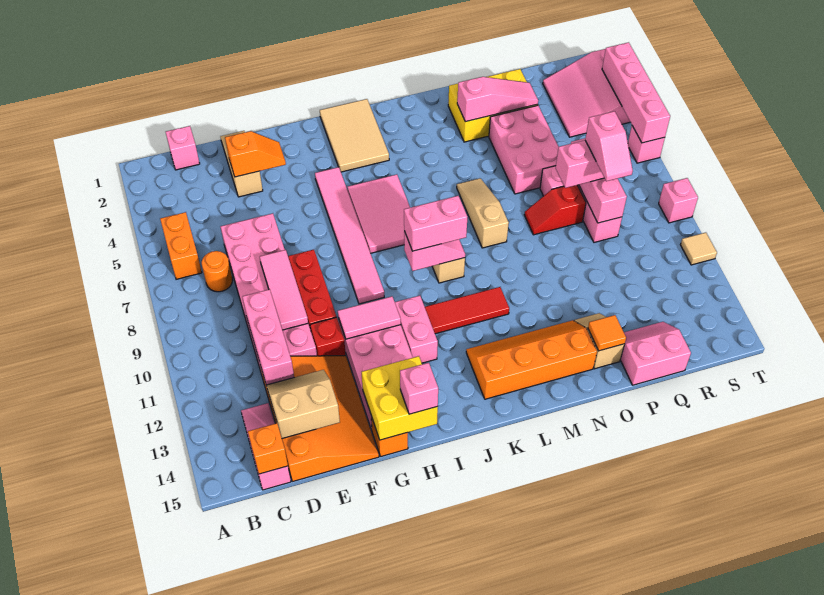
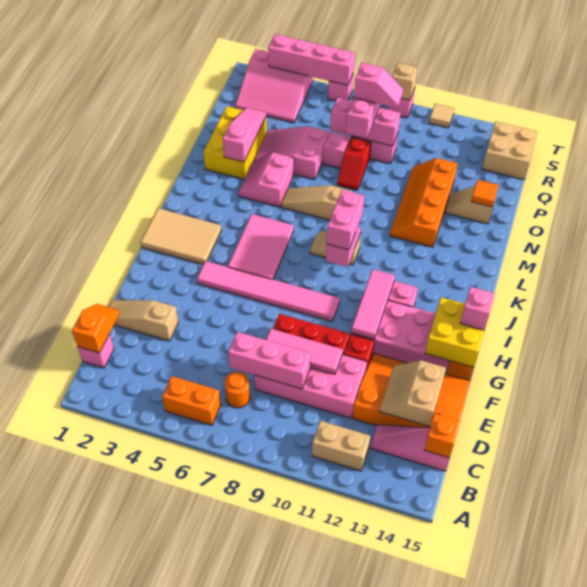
none -> tan brick B11:B12 level 1
pink brick D6:E11 level 1 -> pink brick D8:E11 level 1
pink brick D10:D12 level 2 -> pink brick D7:D9 level 2
orange slope E3:F3 level 2 top E -> orange slope C1:D1 level 2 top C
pink tile G11:H11 level 2 -> pink tile G11:I11 level 2
pink tile I5:J7 level 1 -> pink tile I5:K6 level 1
red tile J11:L11 level 1 -> none
orange slope K13:N14 level 1 top 14 -> orange slope M11:P12 level 1 top 12
pink brick O4:P6 level 1 -> pink slope O4:P6 level 1 top 6
pink slope P14:Q15 level 1 top 15 -> pink slope M4:N5 level 1 top 5
none -> tan brick R14:S15 level 1
none -> tan brick T9 level 2

